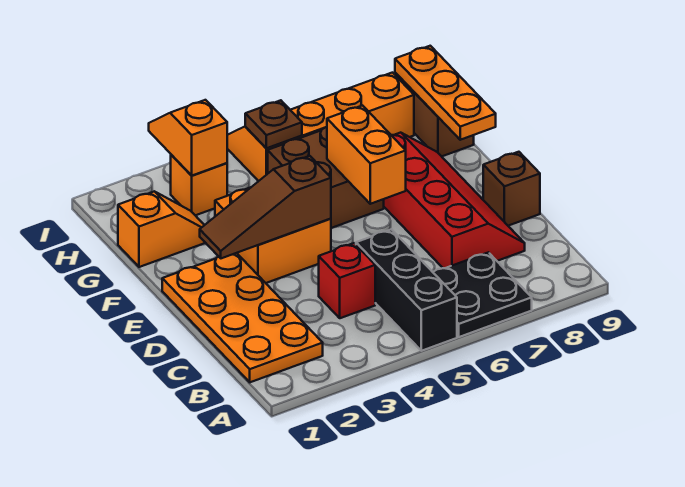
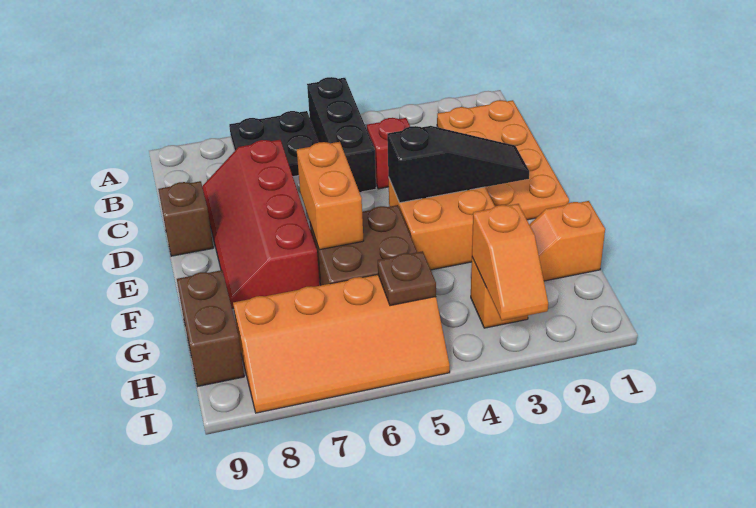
brown slope E2:E4 level 2 top 4 -> black slope E2:E4 level 2 top 4
orange plate F9:H9 level 2 -> none

